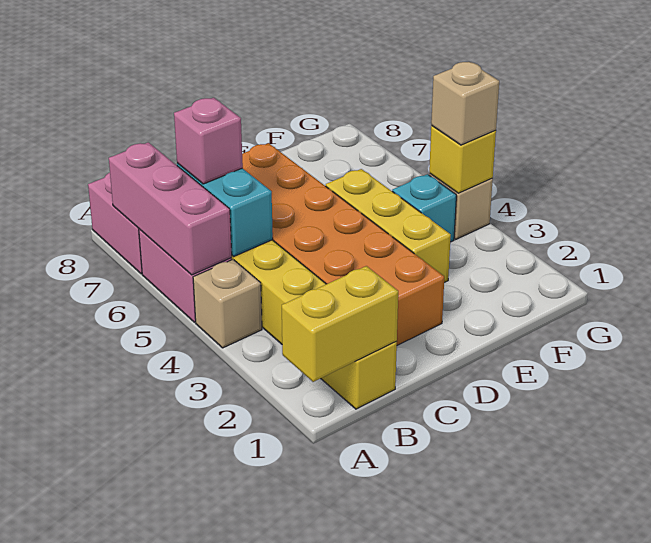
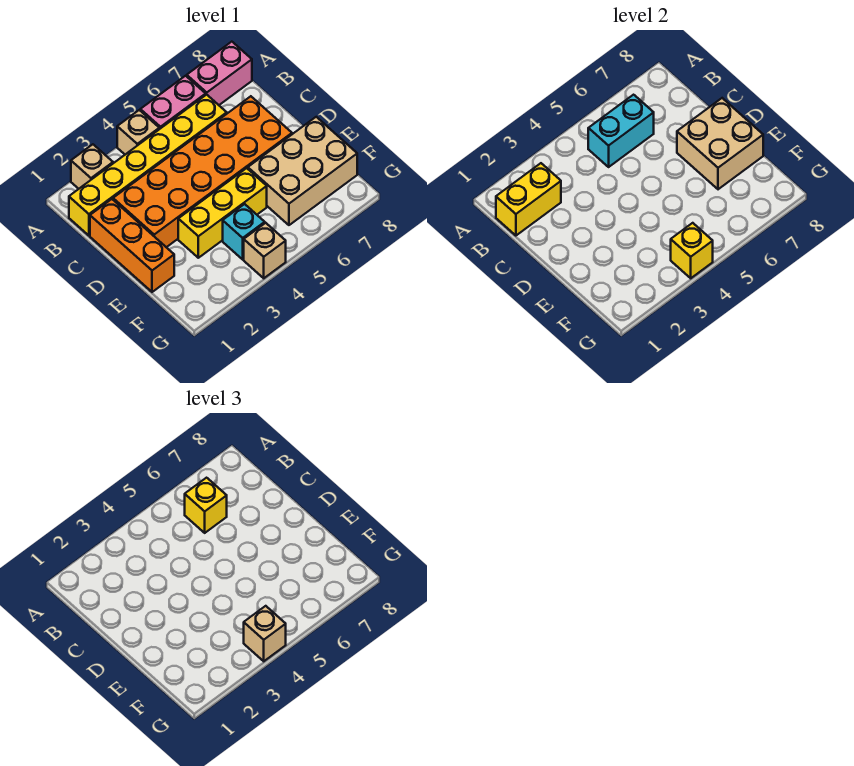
yellow brick A1:B1 level 2 -> yellow brick B1:B2 level 2
none -> tan brick A2 level 1
pink brick A5:A7 level 2 -> none
pink brick B6 level 3 -> yellow brick B6 level 3
none -> orange brick C1:E1 level 1
none -> tan brick D7:E8 level 2
none -> tan brick E6:F8 level 1

